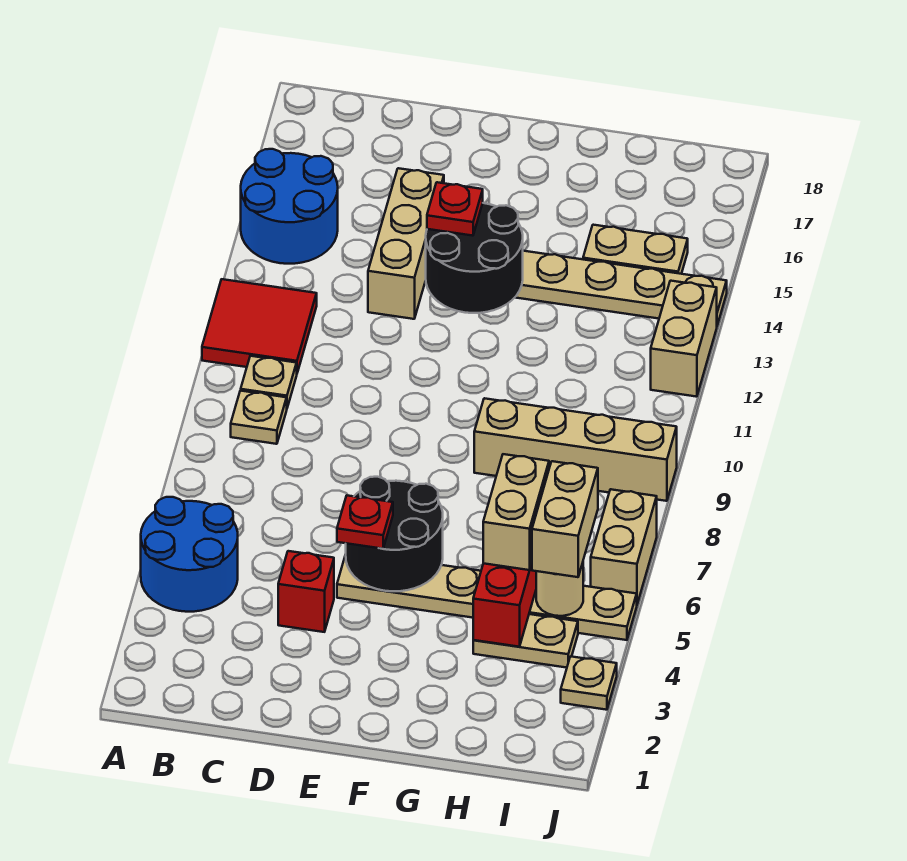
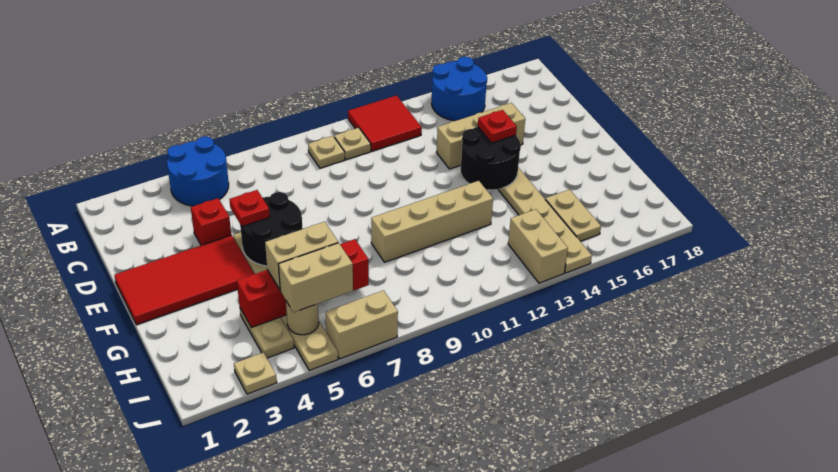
none -> red tile E1:F4 level 1
tan brick G9:J9 level 1 -> tan brick G9:G12 level 1
tan brick J12:J13 level 1 -> tan brick I13:J13 level 1

